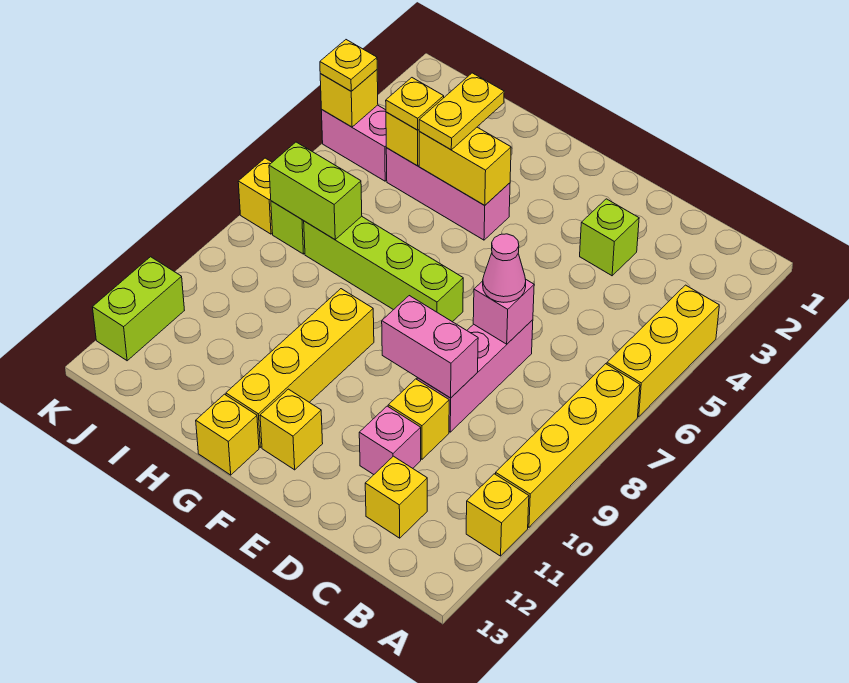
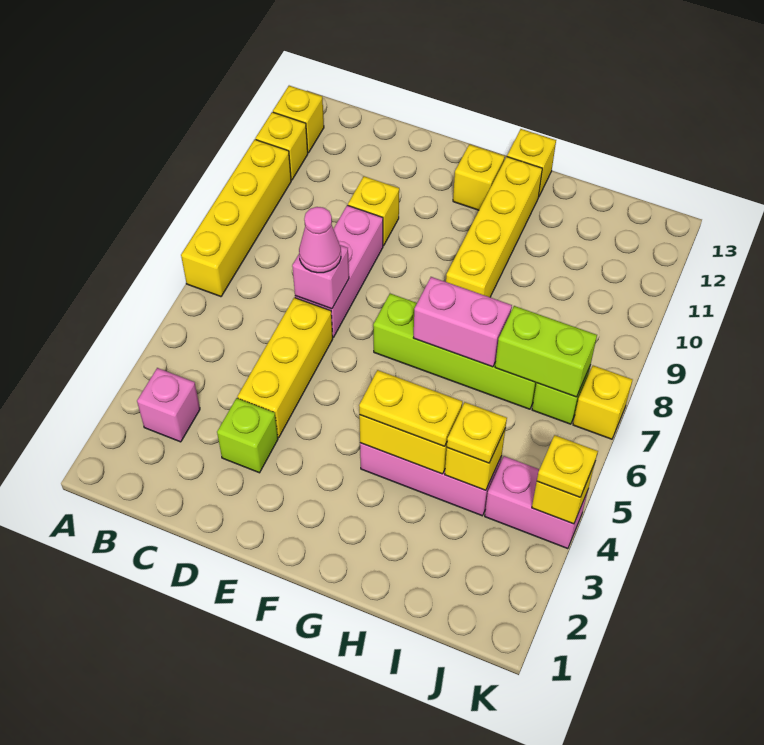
yellow brick A4:A6 level 1 -> yellow brick D4:D6 level 1
yellow brick C12 level 1 -> yellow brick A12 level 1
pink brick D9:E9 level 2 -> pink brick G7:H7 level 2
pink brick D11 level 1 -> pink brick B3 level 1
yellow plate H3:H4 level 3 -> yellow plate G4:H4 level 3
lime brick K11:K12 level 1 -> none

